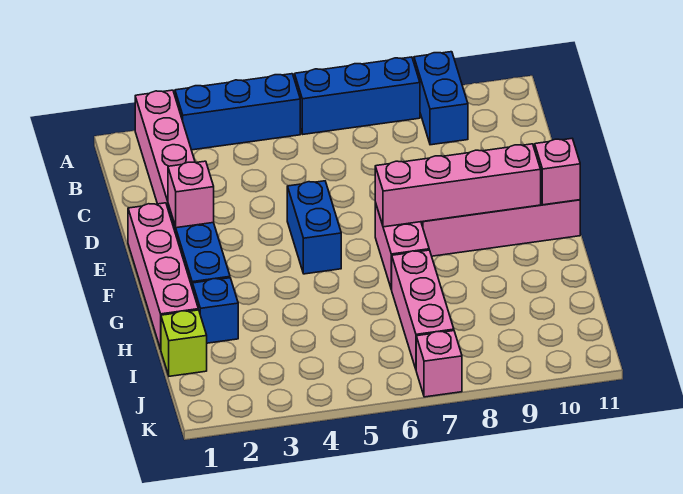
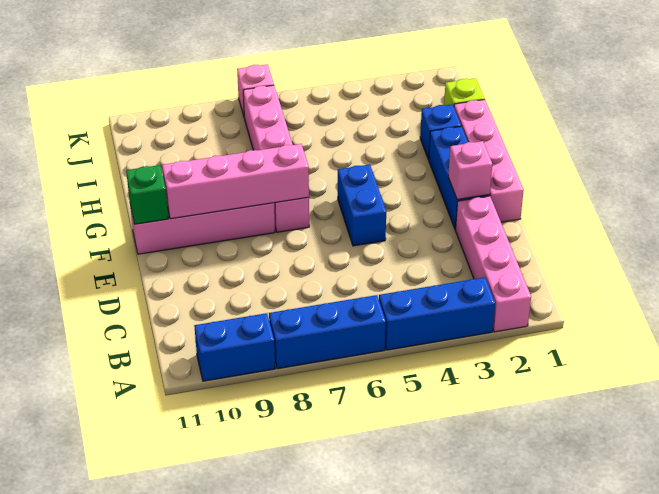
blue brick A9:B9 level 1 -> blue brick A9:A10 level 1
pink brick F11 level 2 -> green brick F11 level 2

